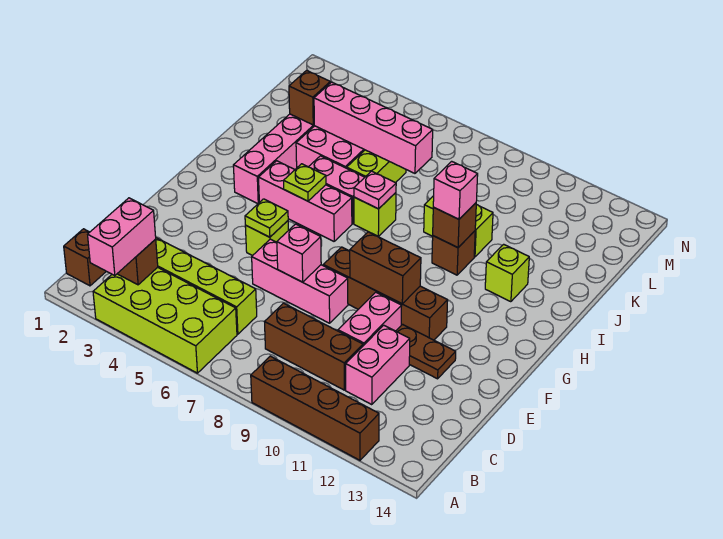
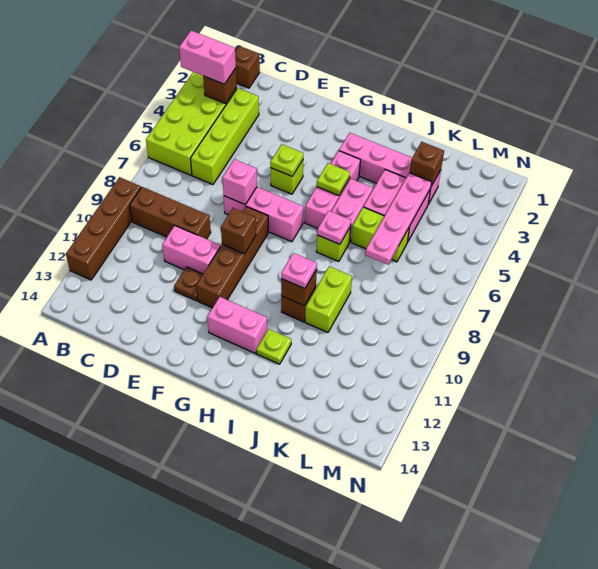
brown brick C8:C10 level 1 -> brown brick B9:D9 level 1
pink brick C11:D11 level 1 -> pink brick G12:H12 level 1
pink brick E6:E8 level 1 -> pink brick E7:G7 level 1
brown plate E11:E12 level 1 -> brown plate E11 level 1
brown brick F9:F10 level 2 -> brown brick F9 level 2
pink brick I10 level 3 -> pink plate I10 level 3
lime brick I12 level 1 -> lime plate I12 level 1
pink brick K4:K7 level 2 -> pink plate K4:K7 level 2

